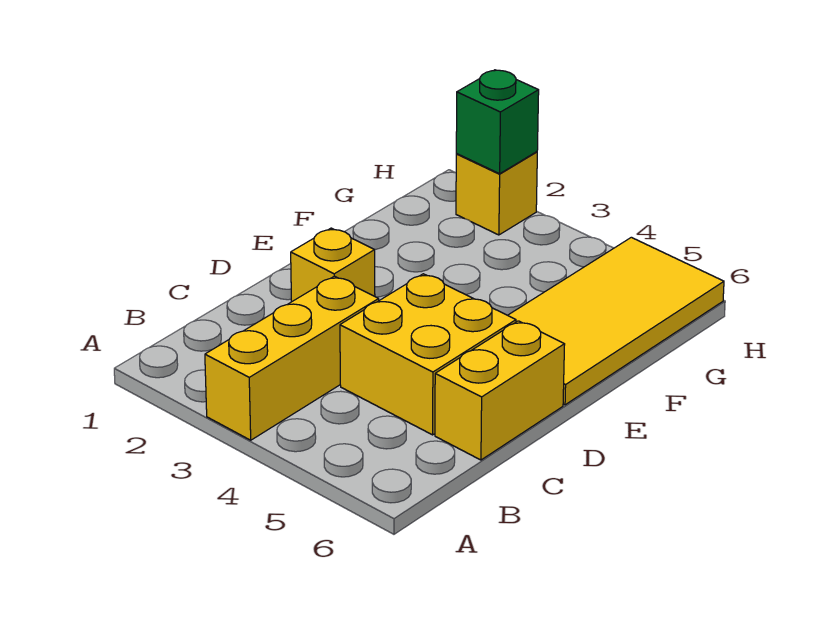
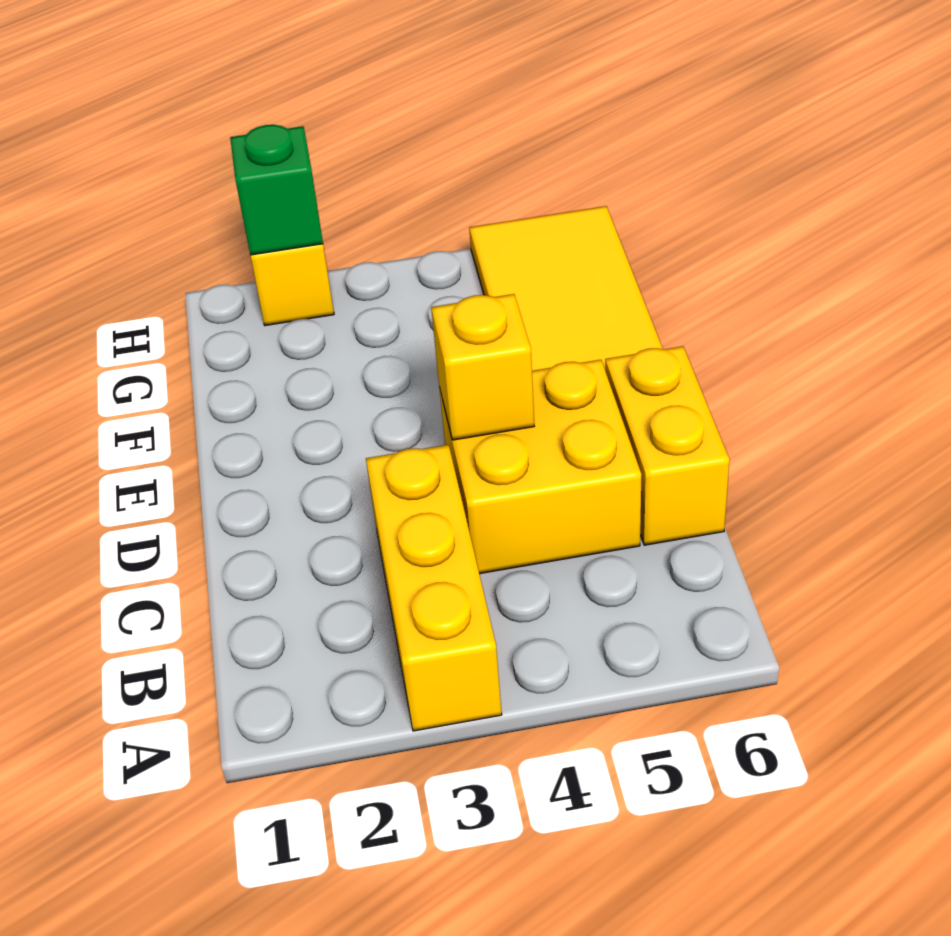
yellow brick D2 level 1 -> yellow brick D4 level 2

